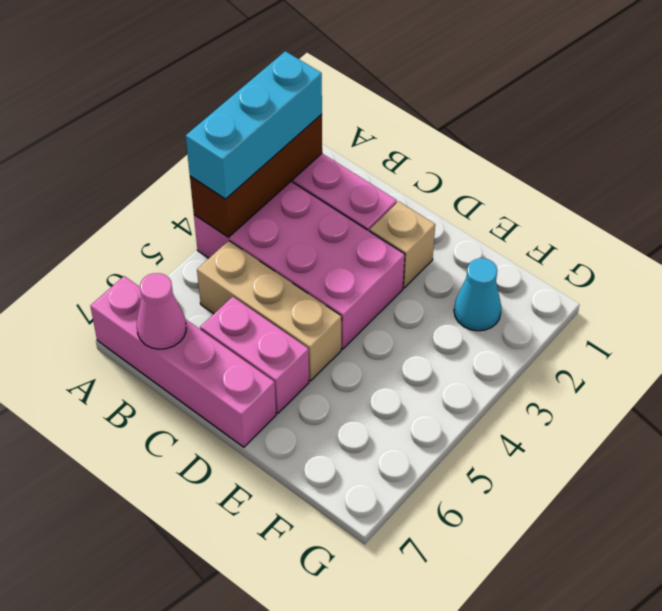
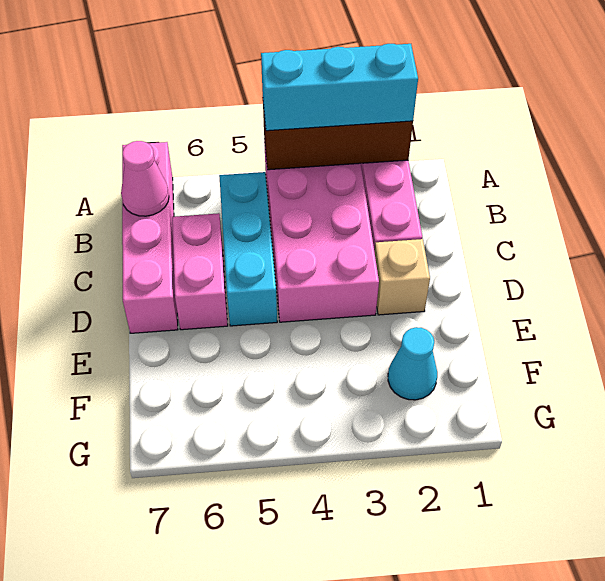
tan brick B5:D5 level 1 -> cyan brick B5:D5 level 1

